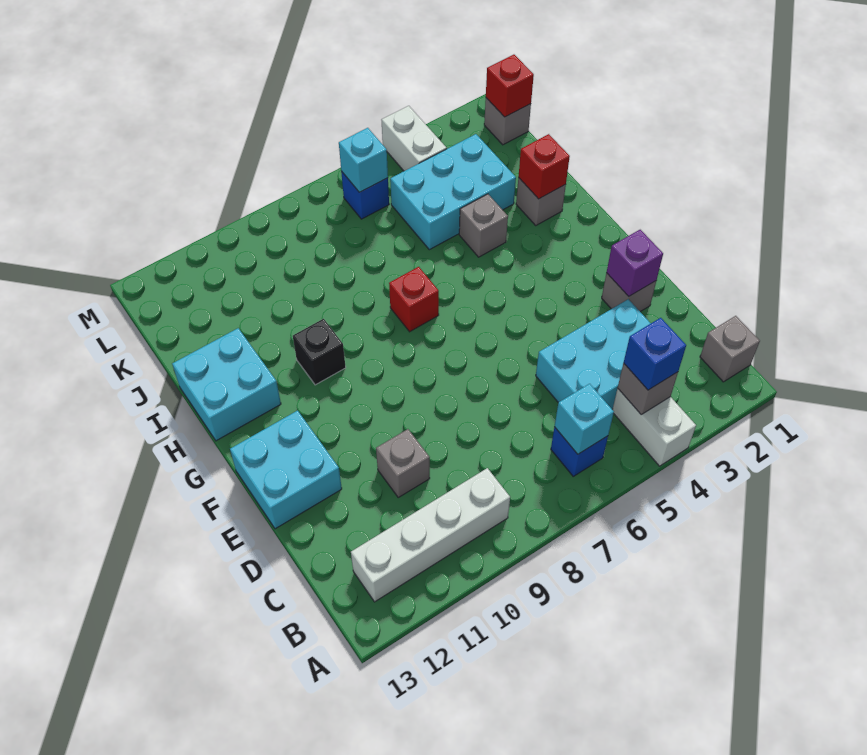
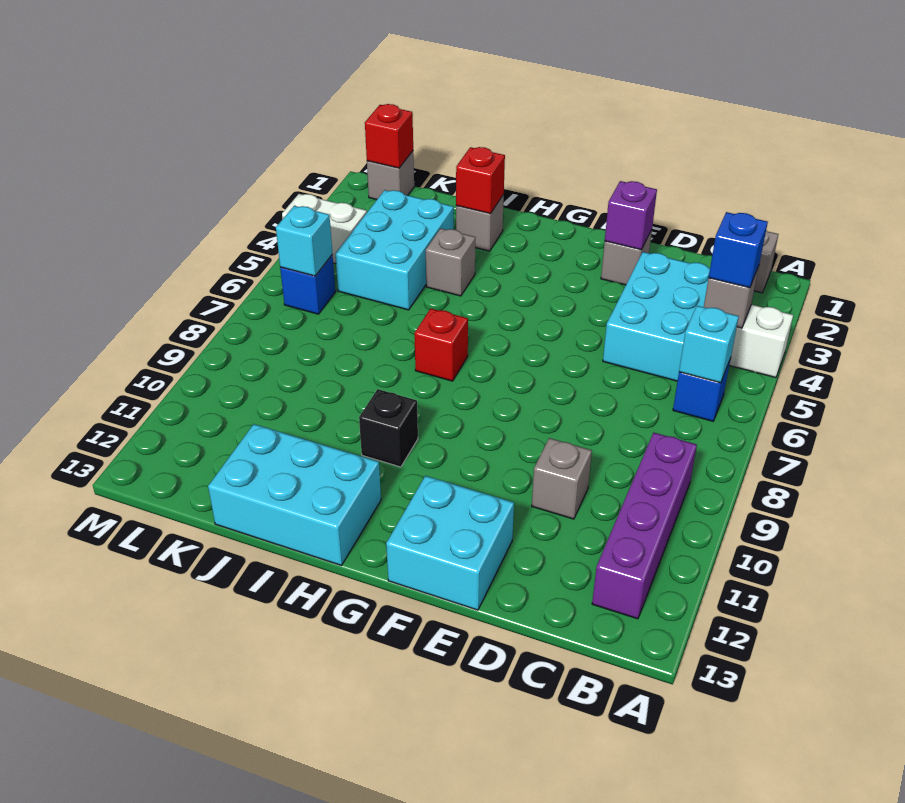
white brick B9:B12 level 1 -> purple brick B9:B12 level 1
cyan brick H12:I13 level 1 -> cyan brick H12:J13 level 1

